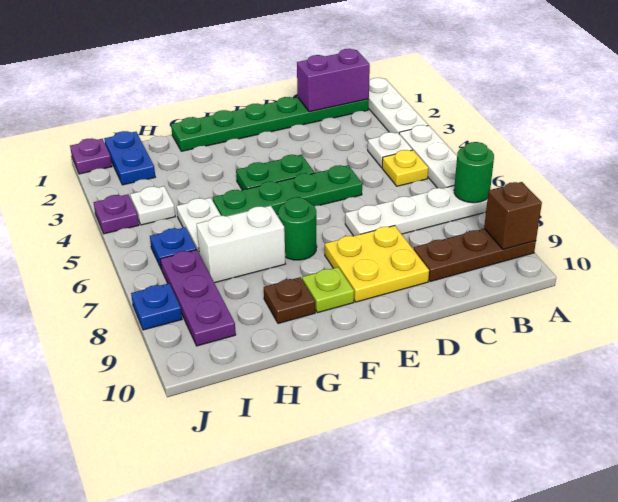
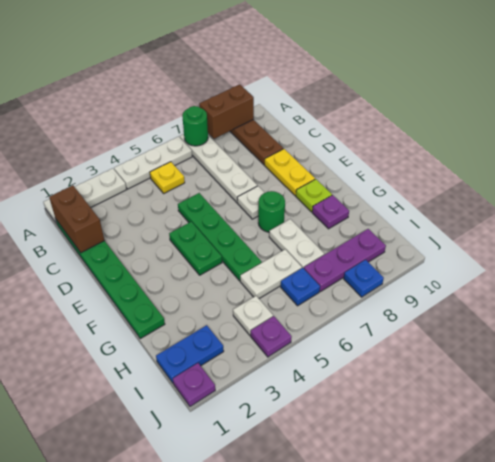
brown brick A9 level 2 -> brown brick A8:A9 level 2
purple brick B1:C1 level 2 -> brown brick B1:C1 level 2
white plate B4 level 1 -> white plate E7 level 1
yellow plate D8:E9 level 1 -> yellow plate D9:E9 level 1
white brick G7:H7 level 1 -> white plate G7:H7 level 1
brown plate G9 level 1 -> purple plate G9 level 1

